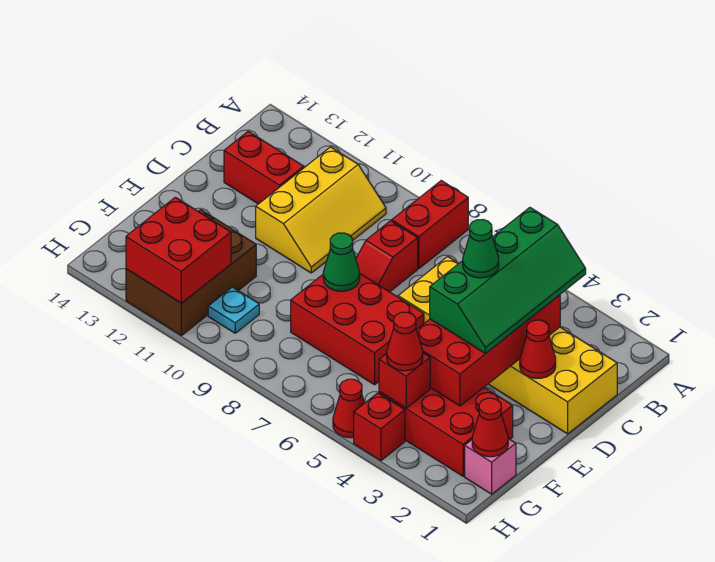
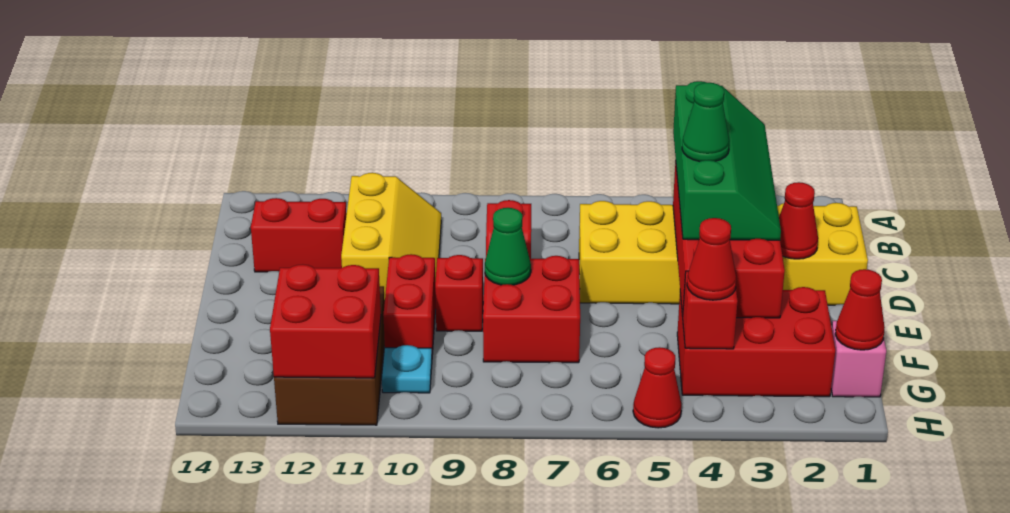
red brick A8:B8 level 1 -> red brick E10:F10 level 1
red brick E6:F8 level 1 -> red brick E7:F8 level 1
red brick H4 level 1 -> red brick E9 level 1

